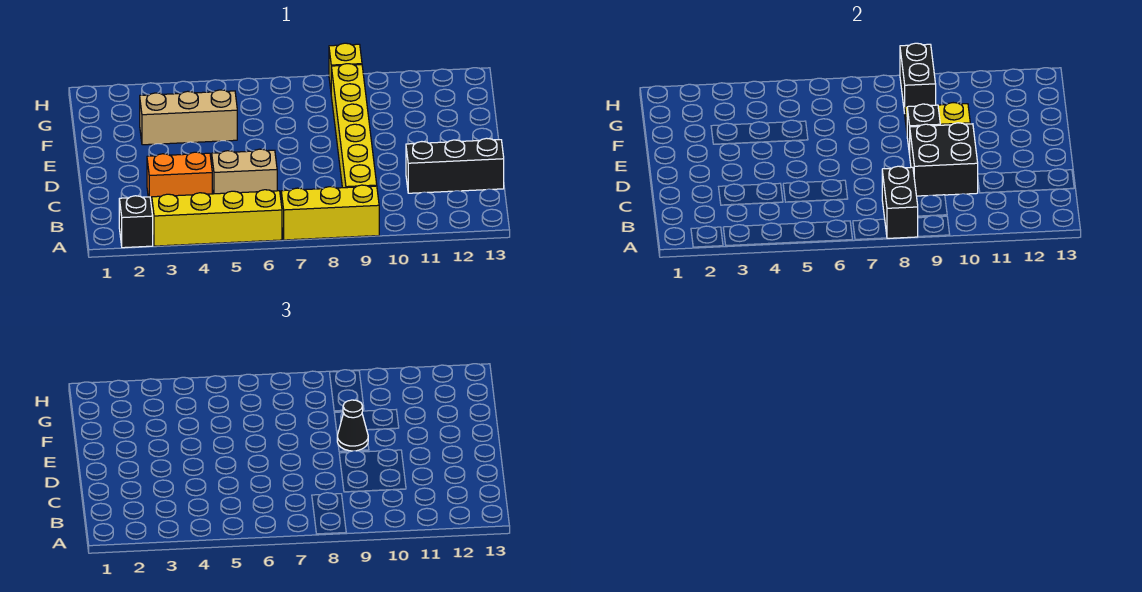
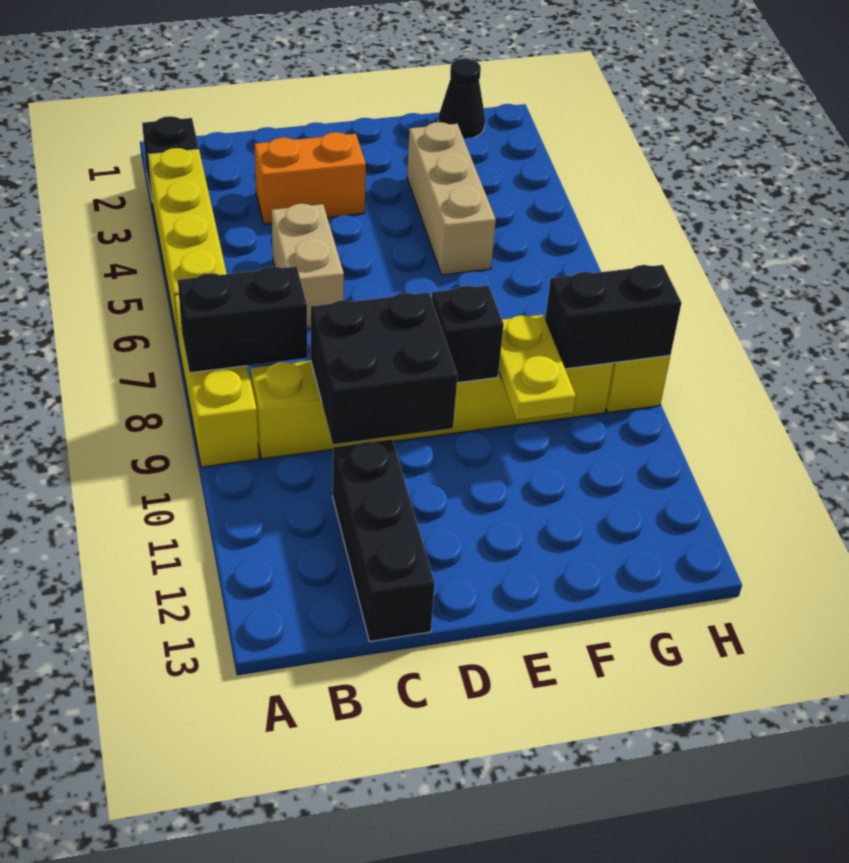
orange brick C3:C4 level 1 -> orange brick C3:D3 level 1
black cone E9 level 3 -> black cone G1 level 1

